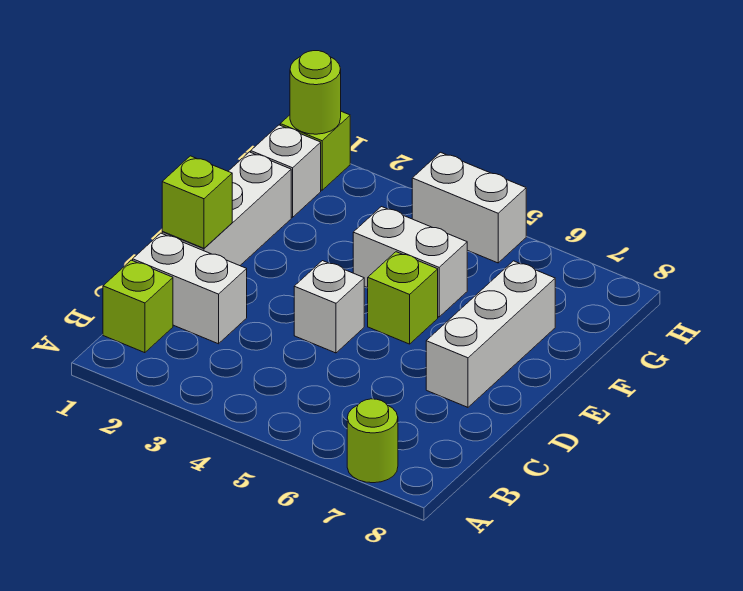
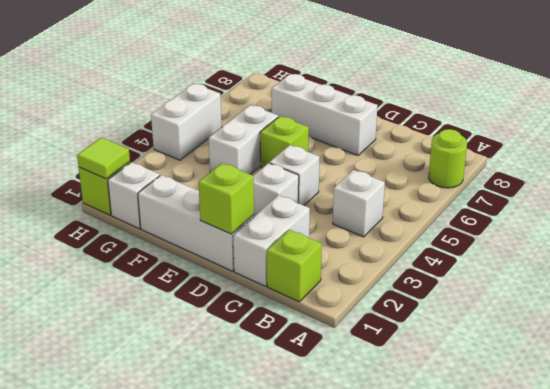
none -> white brick B4 level 1
none -> white brick D3 level 1
lime round brick H1 level 2 -> lime tile H1 level 2

